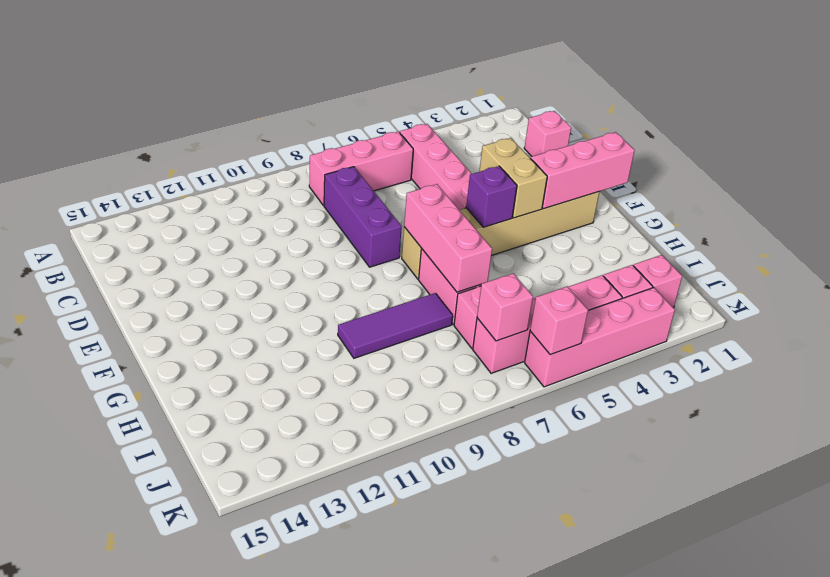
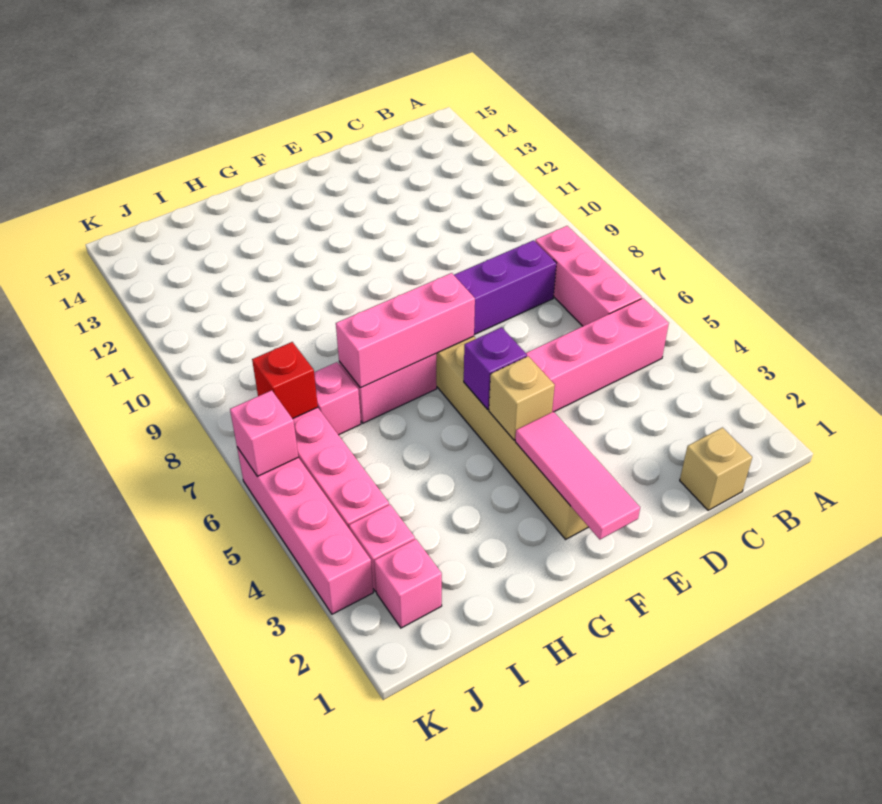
pink brick C1 level 1 -> tan brick C1 level 1
tan brick E4:F4 level 2 -> tan brick F4 level 2
pink brick F1:F3 level 2 -> pink tile F1:F3 level 2
purple tile H8:H10 level 1 -> none
pink brick J7 level 2 -> red brick J7 level 2

